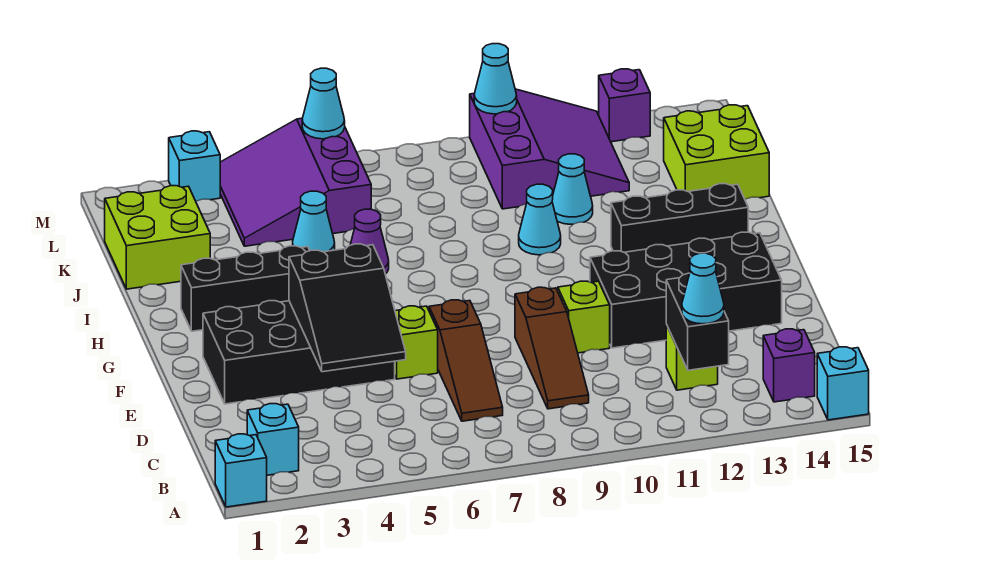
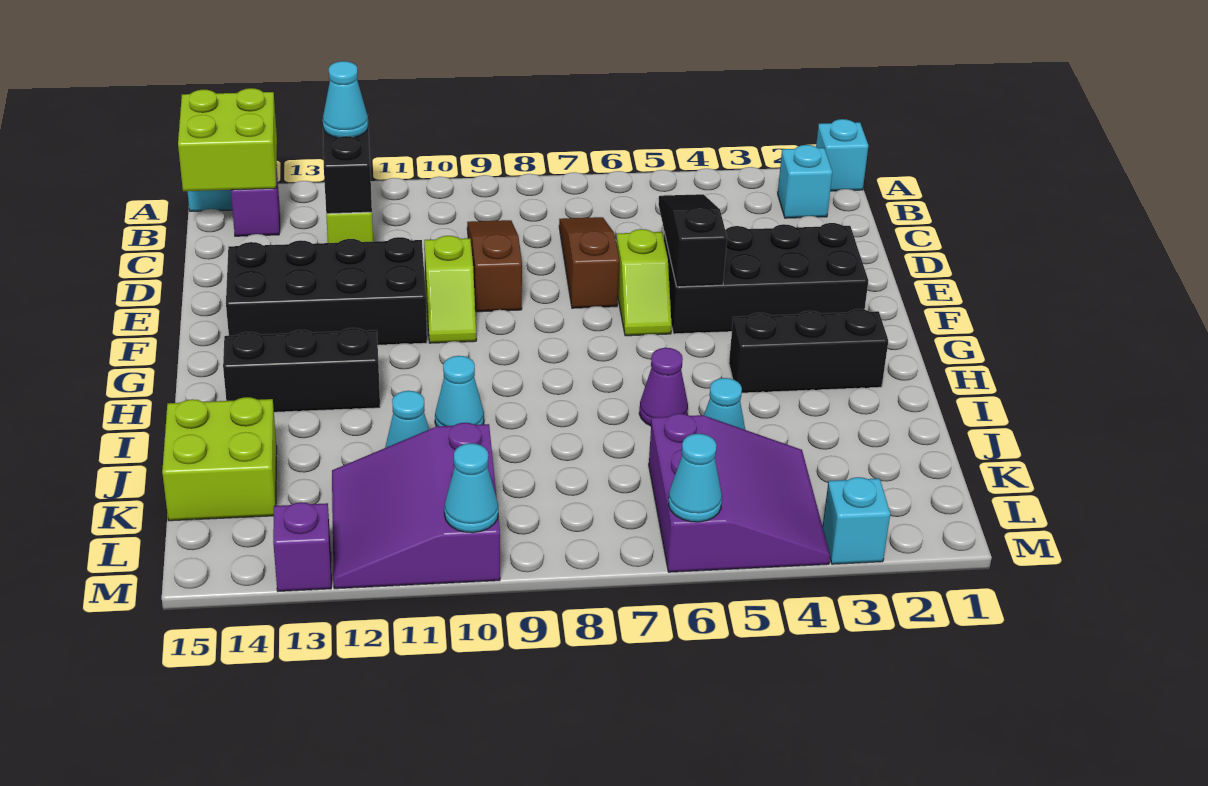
black slope D4:F5 level 2 top F -> black slope D5:F5 level 2 top F
lime brick J1:K2 level 1 -> lime brick A14:B15 level 2

